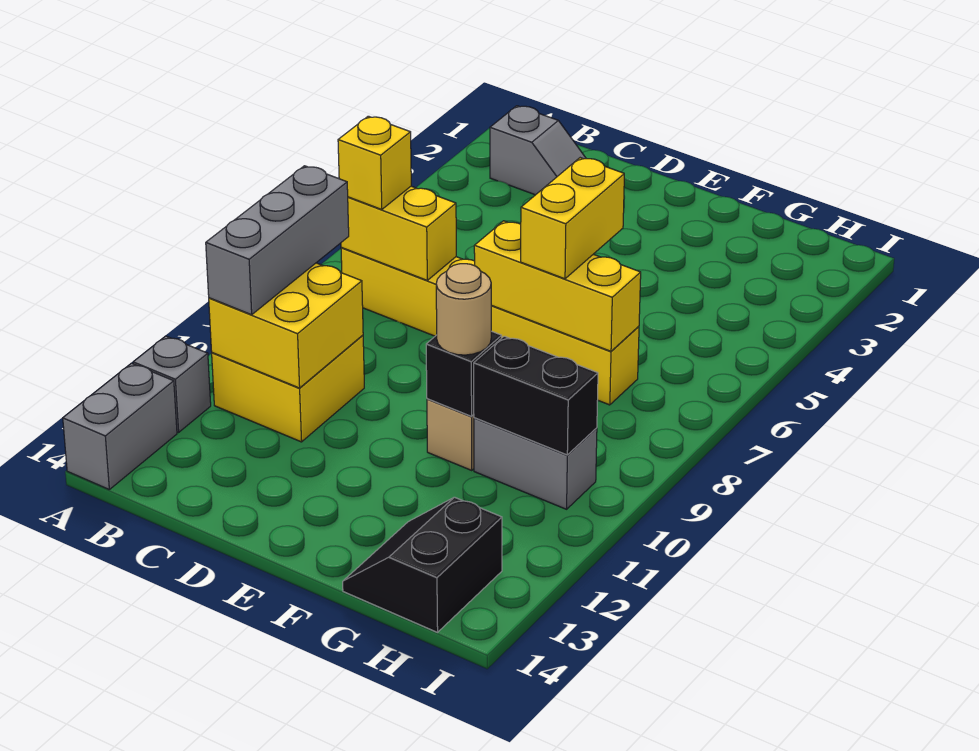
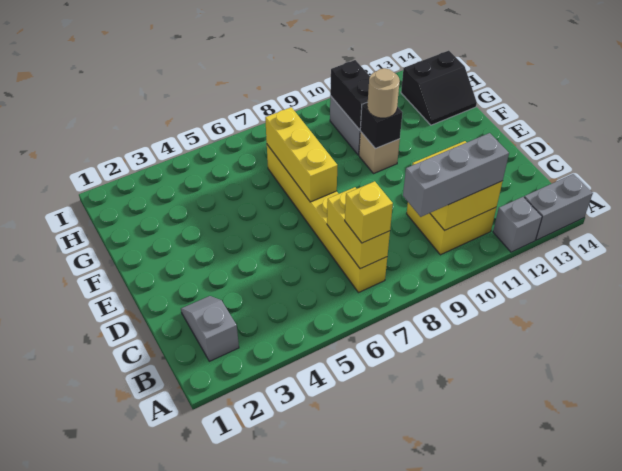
yellow brick F6:F7 level 3 -> none

